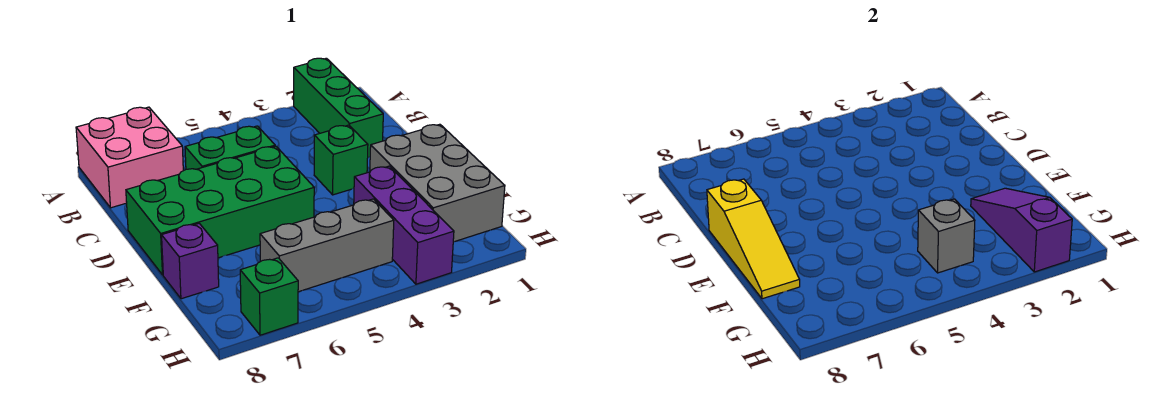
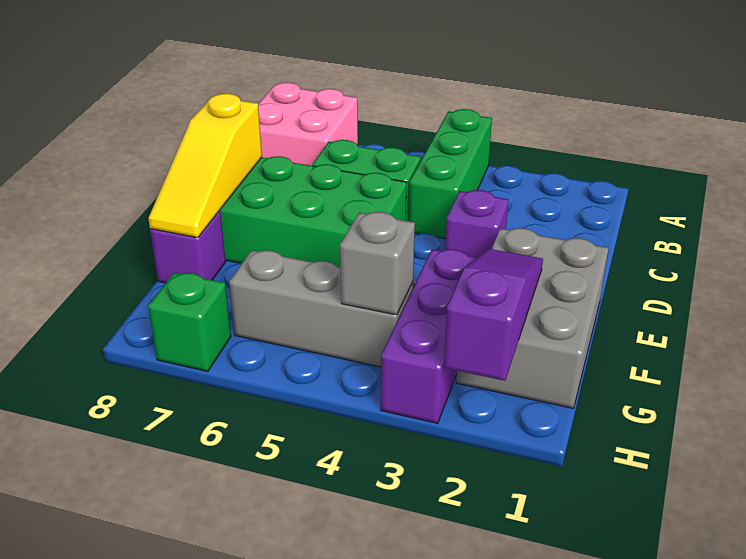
green brick A2:C2 level 1 -> green brick A4:C4 level 1
green brick D3 level 1 -> purple brick D3 level 1

